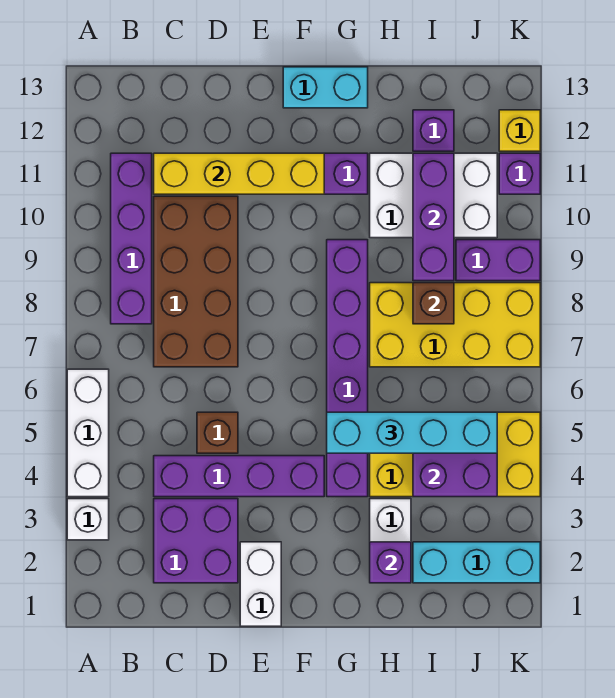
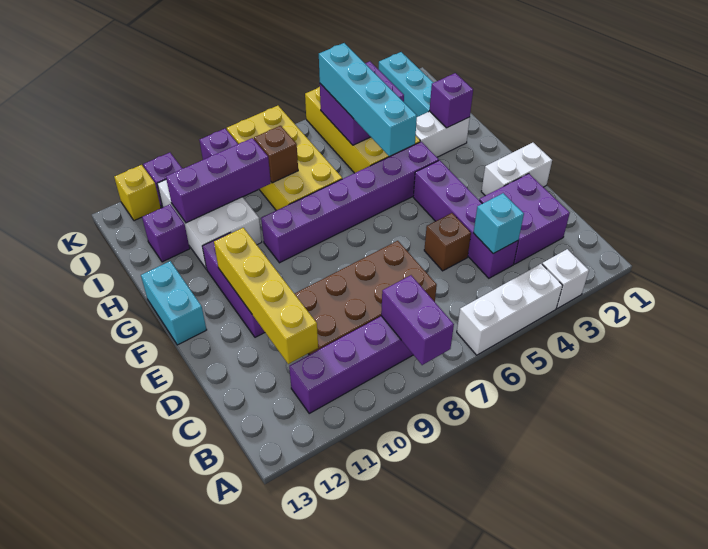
none -> purple brick A8:B8 level 2
none -> cyan brick C4 level 2

